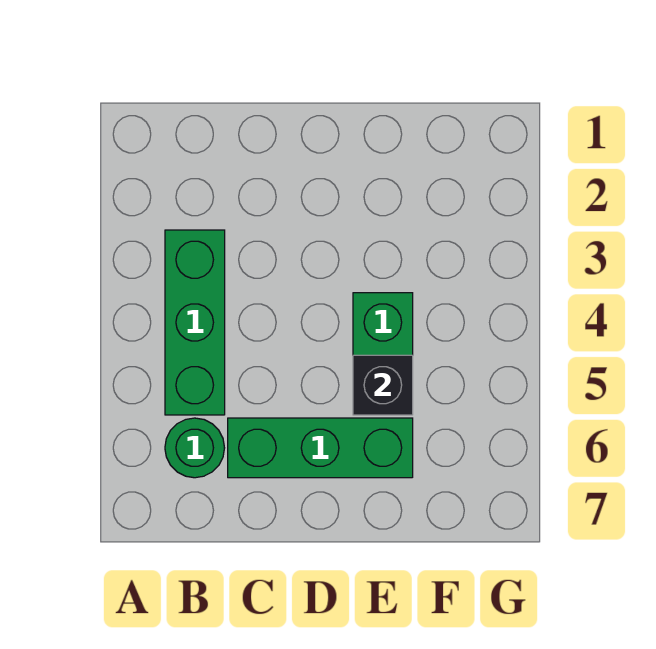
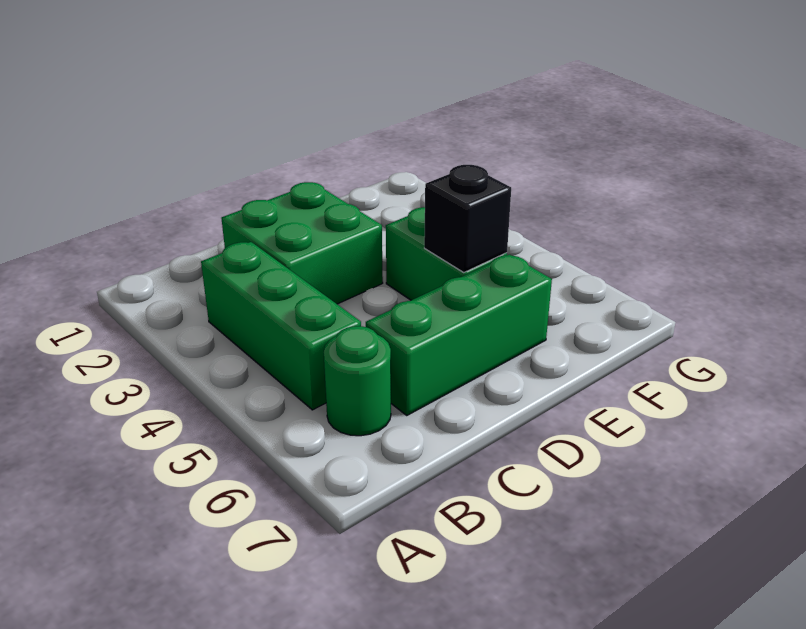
none -> green brick C2:D3 level 1

